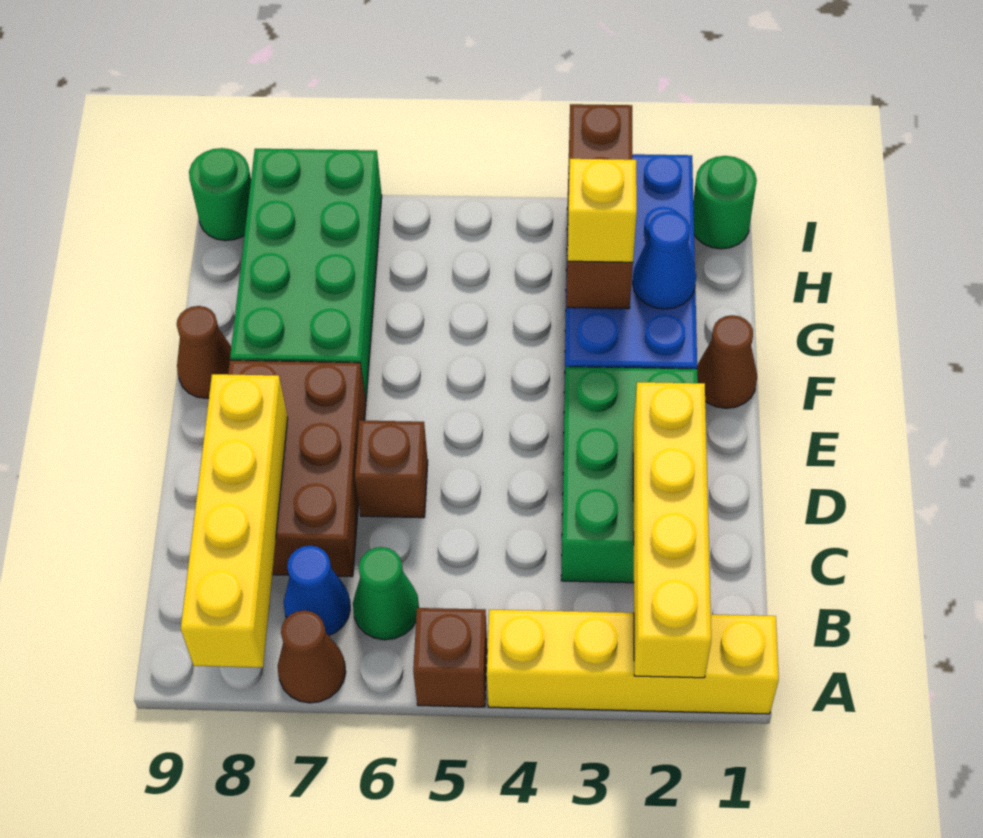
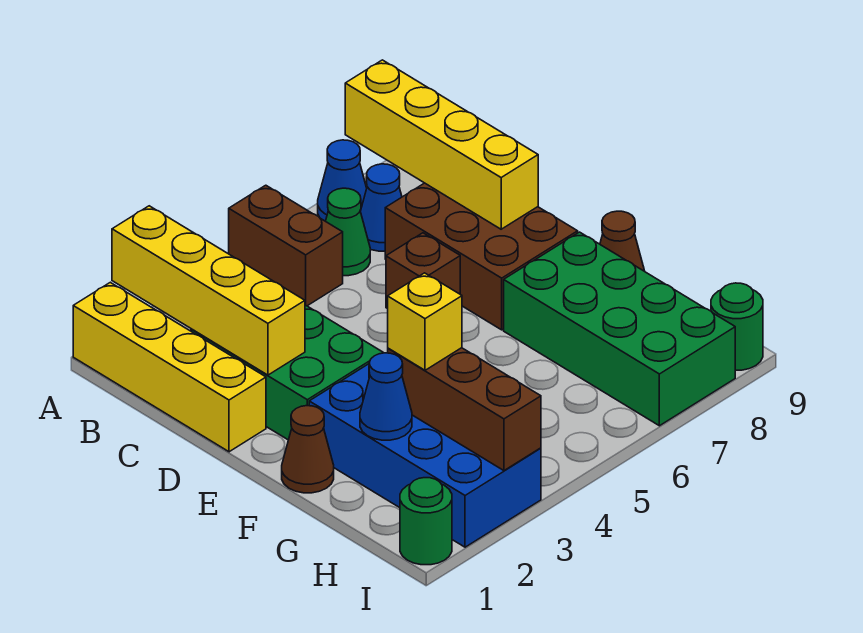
yellow brick A1:A4 level 1 -> yellow brick A1:D1 level 1
brown brick A5 level 1 -> brown brick A5:B5 level 1
brown cone A7 level 1 -> blue cone A7 level 1

